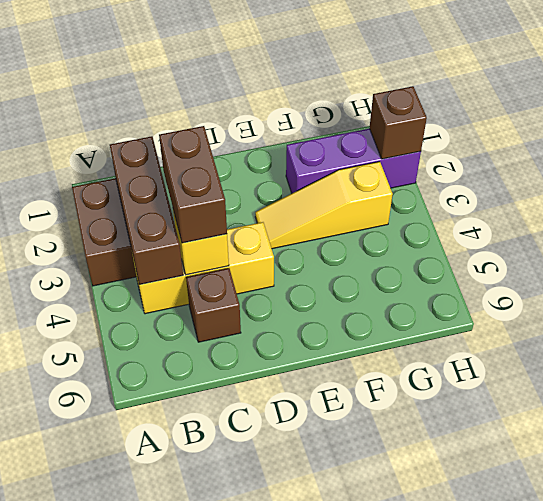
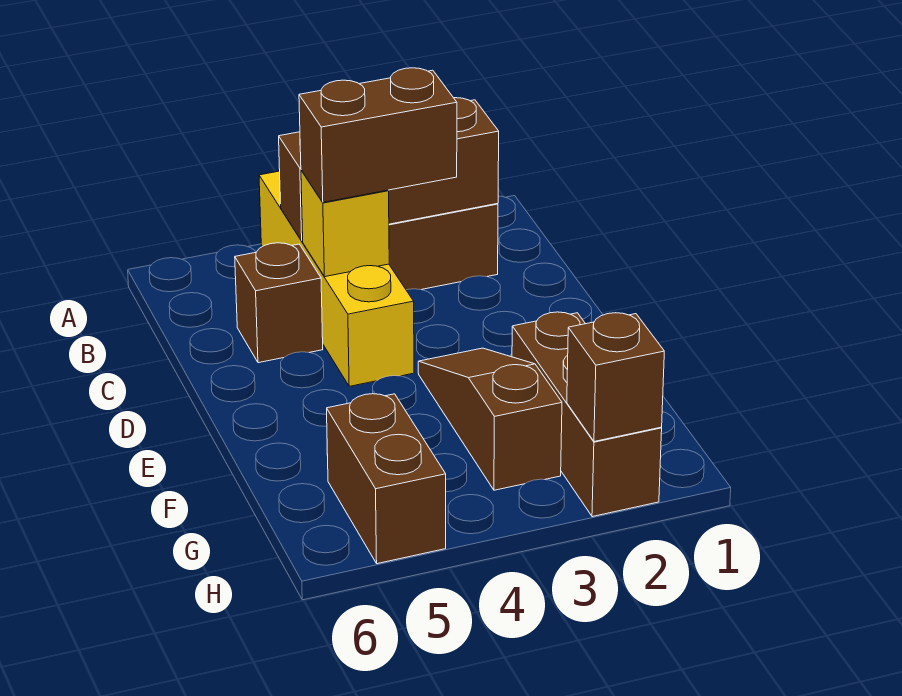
yellow brick B4:D4 level 1 -> yellow brick A4:D4 level 1
yellow slope E3:G3 level 1 top G -> brown slope E3:G3 level 1 top G
purple brick F2:H2 level 1 -> brown brick F2:H2 level 1
none -> brown brick G5:H5 level 1

